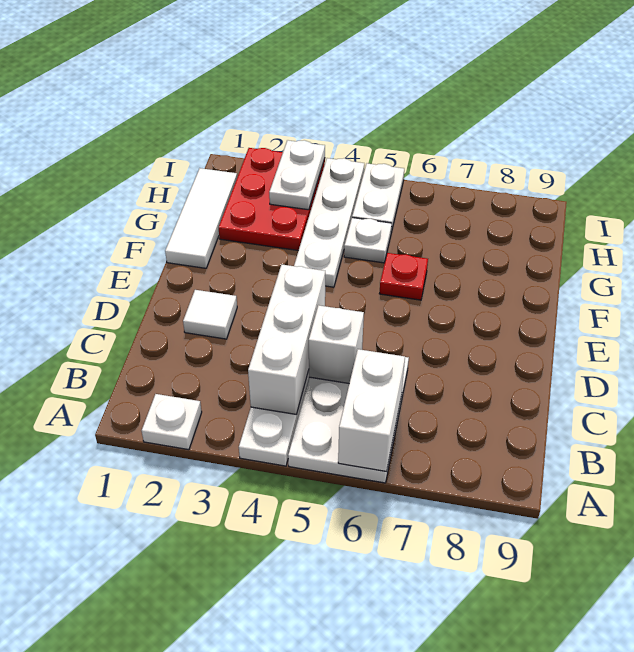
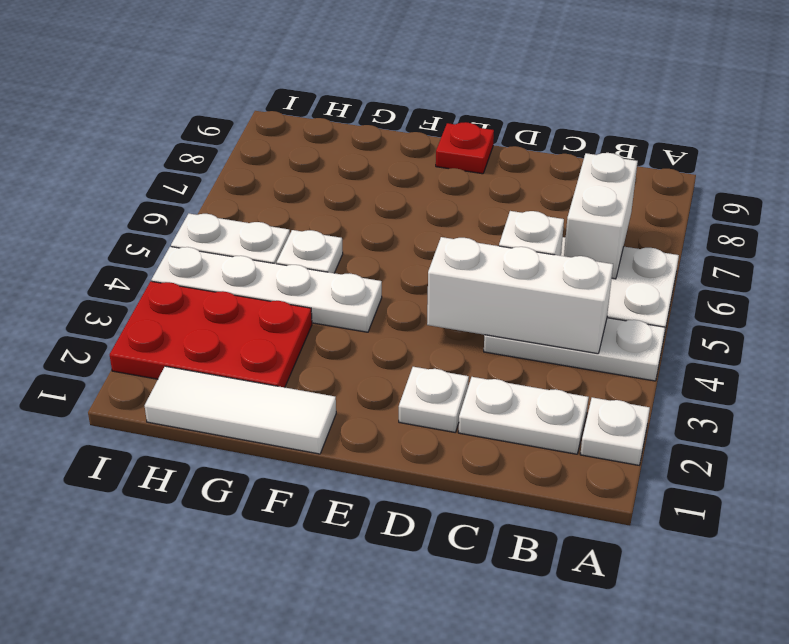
white brick A6:B6 level 2 -> white brick B6:B7 level 2
white tile D2 level 1 -> white plate D2 level 1
red plate F6 level 1 -> red plate E9 level 1
white plate H3:I3 level 2 -> white plate B2:C2 level 1

